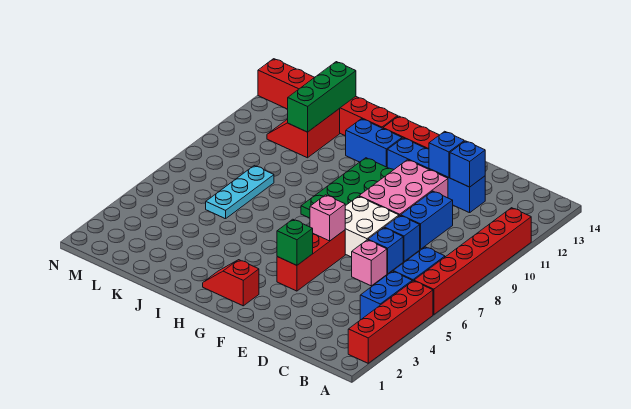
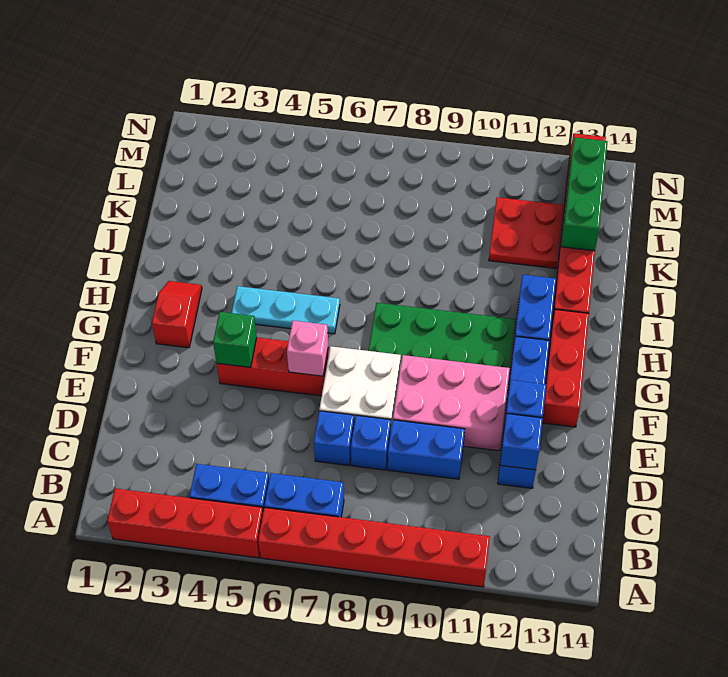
pink brick D6 level 1 -> none
cyan plate K6:K8 level 1 -> cyan plate H4:H6 level 1
red slope K11:L12 level 1 top K -> red plate K11:L12 level 1
green brick K11:K13 level 2 -> green brick K13:M13 level 2

